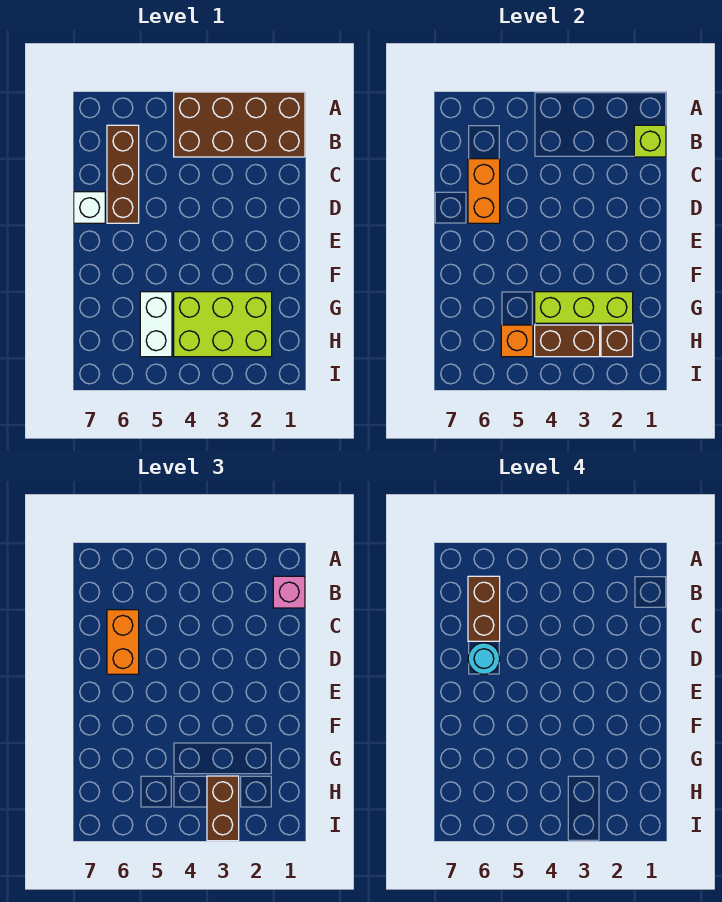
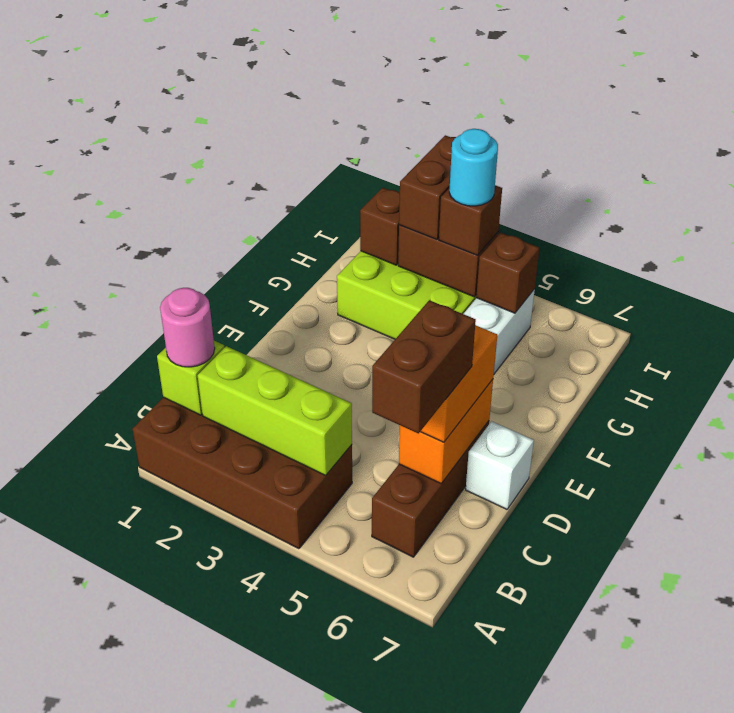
pink brick B1 level 3 -> pink round brick B1 level 3
cyan round brick D6 level 4 -> cyan round brick H4 level 4
lime brick G2:G4 level 2 -> lime brick B2:B4 level 2
none -> brown brick H4 level 3
orange brick H5 level 2 -> brown brick H5 level 2

